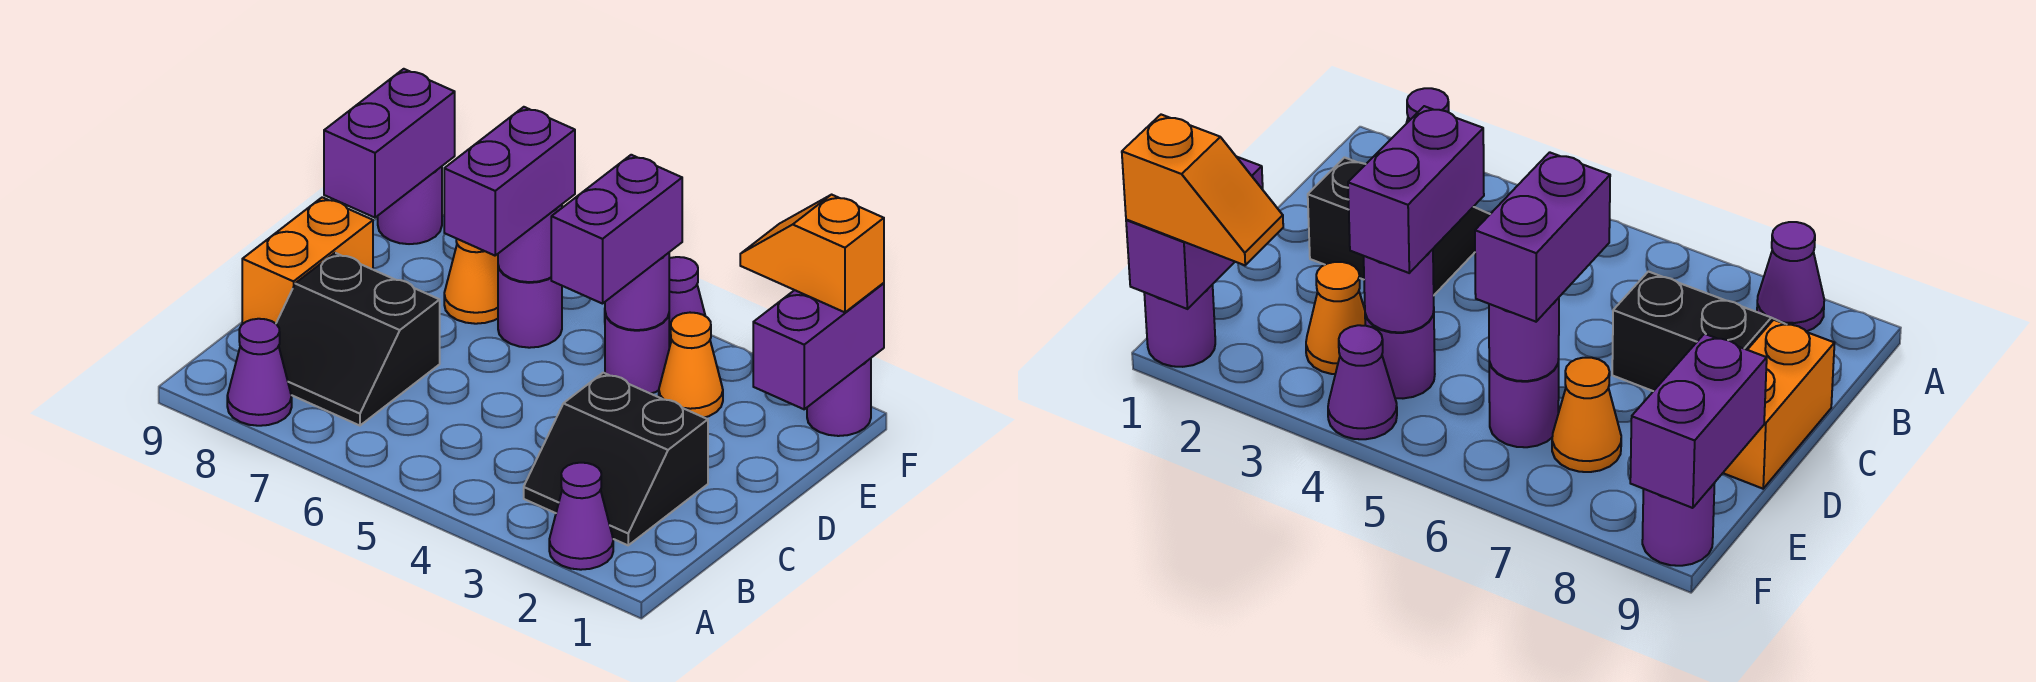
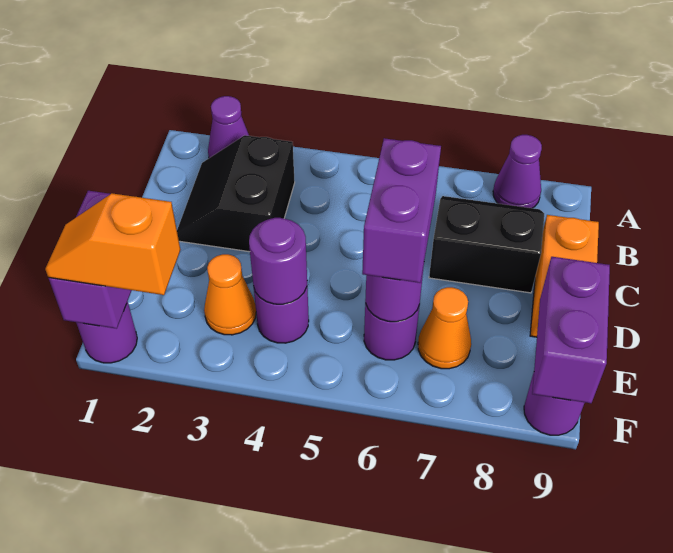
black slope B2:C3 level 1 top C -> black slope B2:C3 level 1 top 3
purple brick D4:E4 level 3 -> none
orange slope F1:F2 level 3 top 1 -> orange slope F1:F2 level 3 top 2
purple cone F4 level 1 -> none

